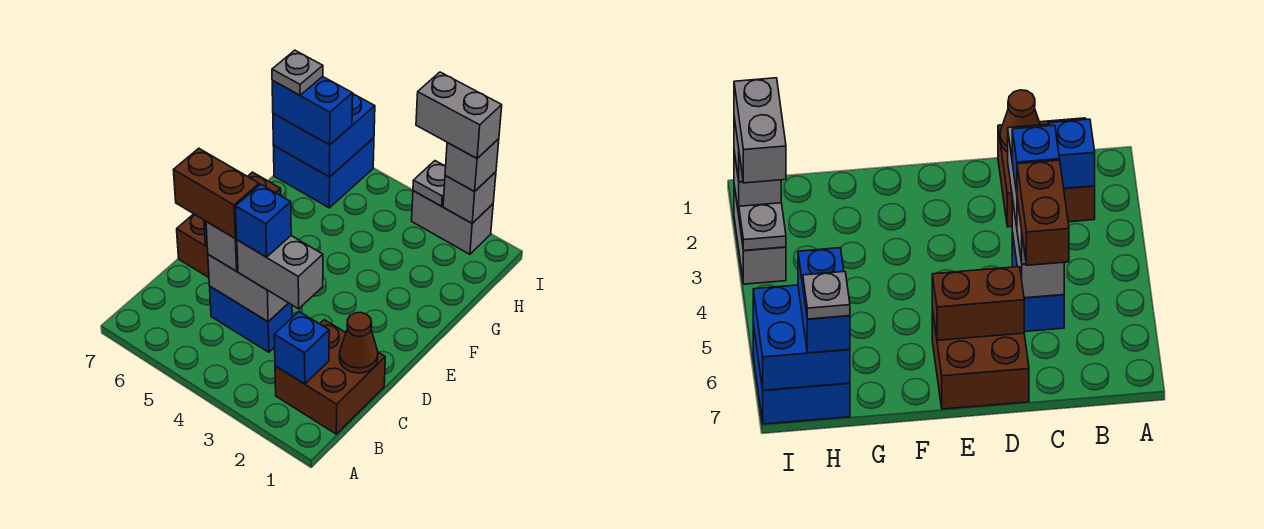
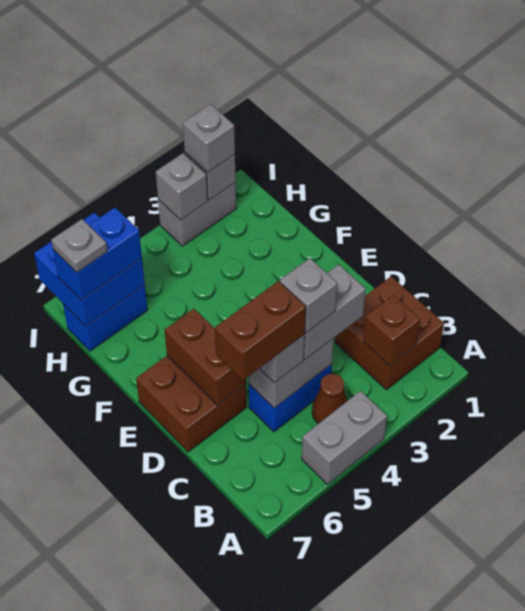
blue brick B2 level 2 -> brown brick B2 level 2
brown cone C1 level 2 -> brown cone B4 level 1
blue brick C4 level 4 -> grey brick C4 level 4
blue brick H6:I7 level 1 -> blue brick H6:H7 level 1
grey brick I2:I3 level 4 -> grey brick A4:A5 level 1
grey plate I3 level 2 -> grey brick I3 level 2

